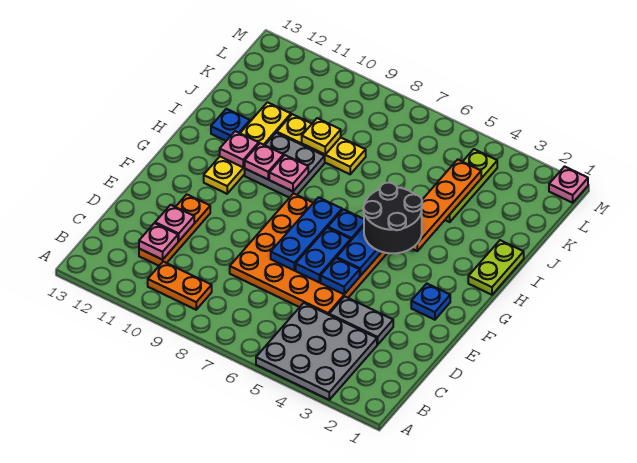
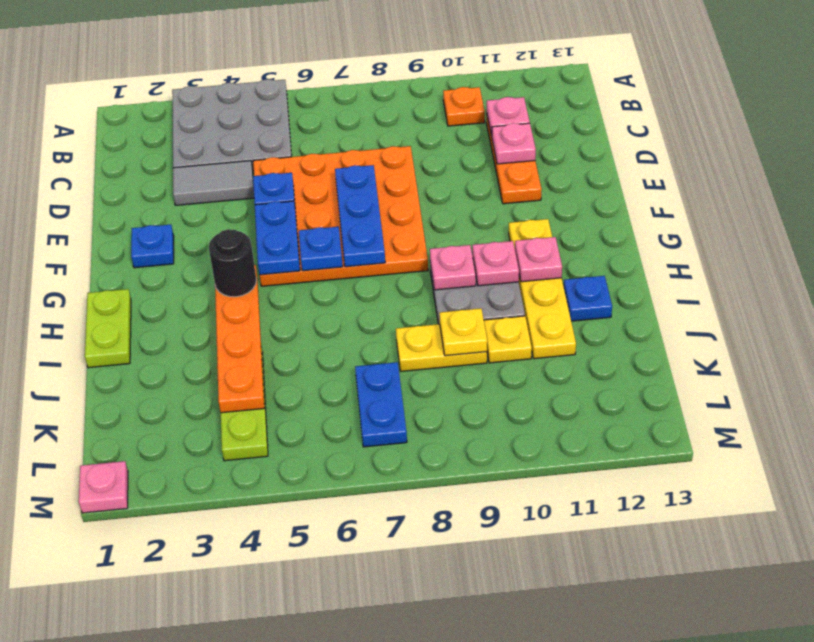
orange plate B9:B10 level 1 -> orange plate B10 level 1
grey plate D3:D4 level 1 -> grey tile D3:D4 level 1
blue plate E6:F6 level 2 -> blue plate K7:L7 level 1
black round brick G4:H5 level 3 -> black round brick H4 level 3

